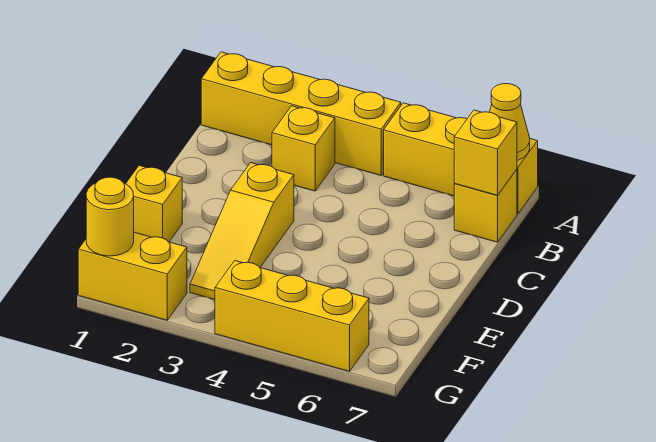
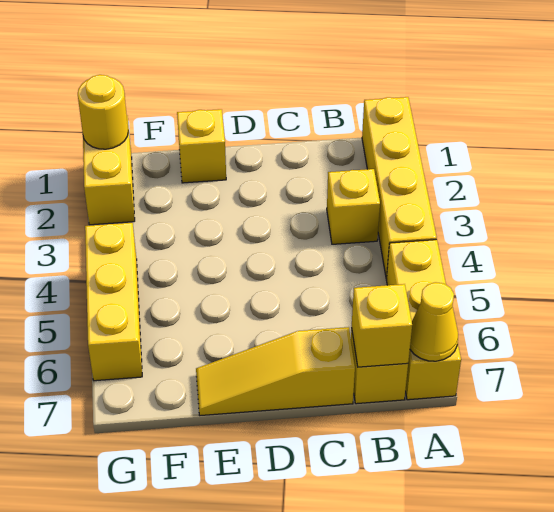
yellow slope D3:F3 level 1 top D -> yellow slope C7:E7 level 1 top C

